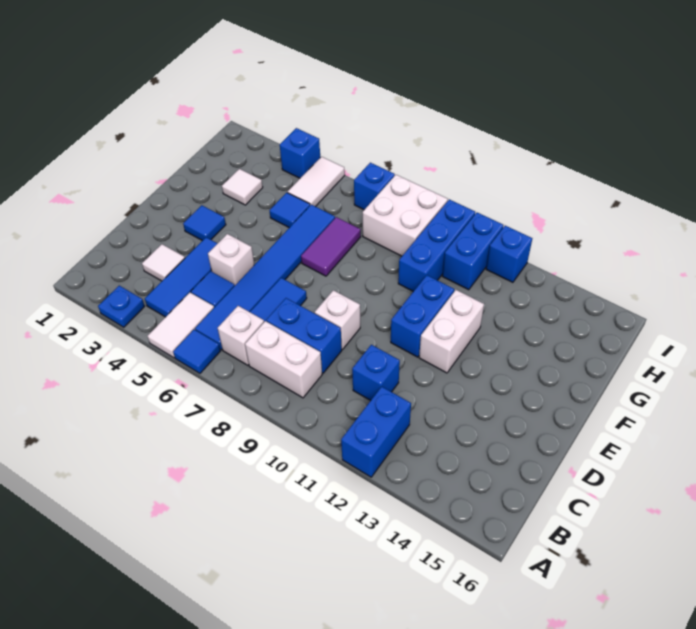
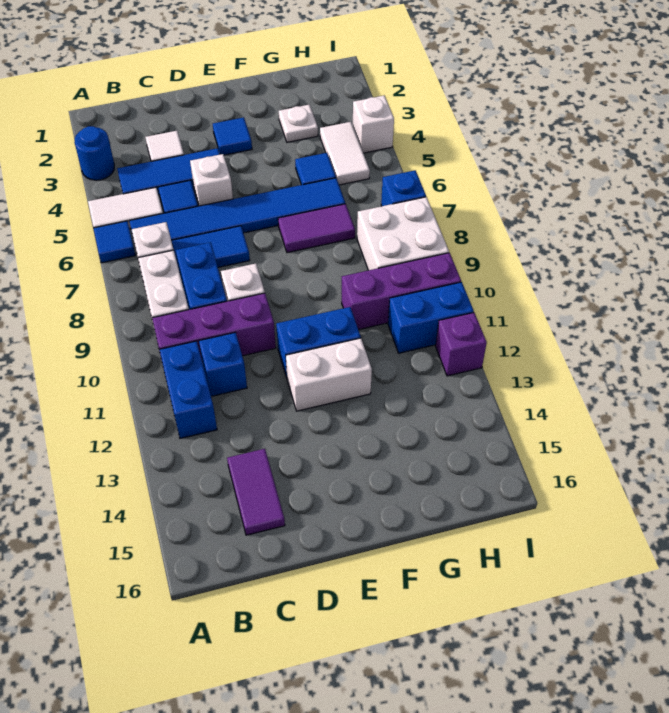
blue plate A3 level 1 -> blue round brick A3 level 1
blue brick A12:B12 level 1 -> blue brick B11:B12 level 1
none -> purple brick B10:D10 level 1
none -> purple tile C14:C15 level 1
white tile G3 level 1 -> white plate G3 level 1
blue brick G10:I10 level 1 -> purple brick G10:I10 level 1
white tile H5:I5 level 1 -> white tile H4:H5 level 1
blue brick I4 level 1 -> white brick I4 level 1
blue brick I12 level 1 -> purple brick I12 level 1

